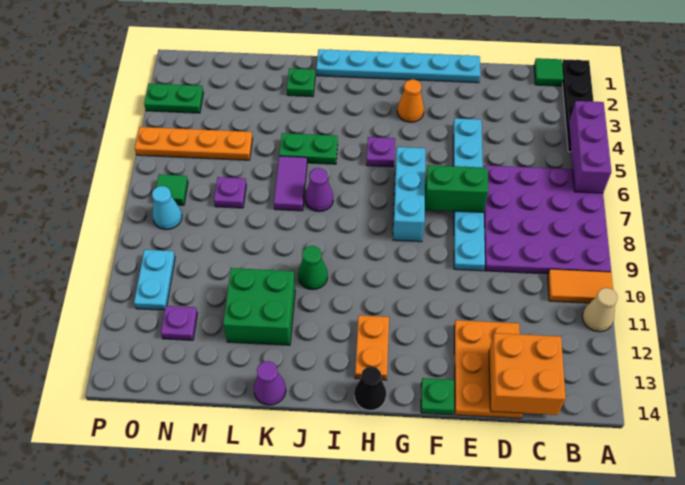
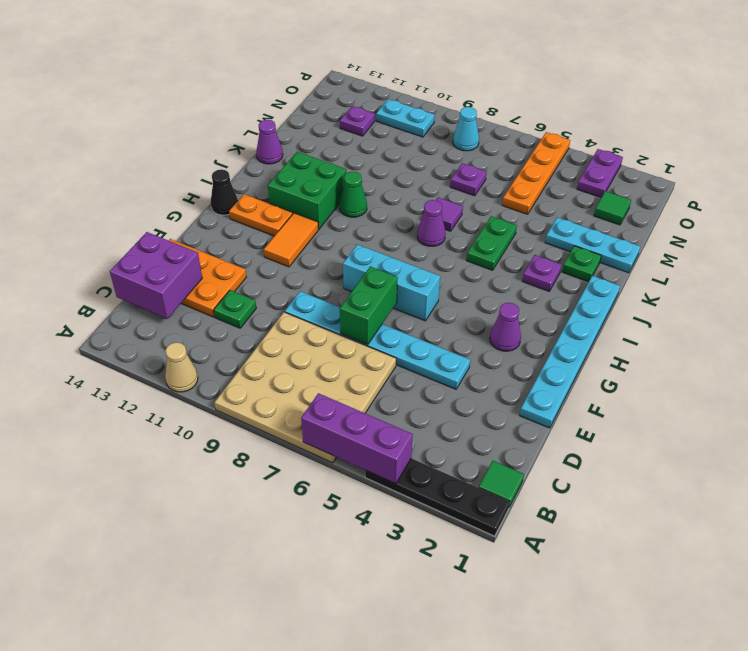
purple plate A6:D9 level 1 -> tan plate A6:D9 level 1
orange tile A10:B10 level 1 -> orange tile G11:H11 level 1
orange brick C13:D14 level 2 -> purple brick C13:D14 level 2
green plate F14 level 1 -> green plate D11 level 1
orange cone G3 level 1 -> purple cone G3 level 1
purple plate H5 level 1 -> purple plate J3 level 1
purple tile K6:K7 level 1 -> purple tile K7 level 1
green brick K11:L12 level 1 -> green brick I11:J12 level 1
none -> cyan plate L1:L3 level 1
green plate O3:P3 level 1 -> purple plate O3:P3 level 1
green tile O7 level 1 -> green tile N2 level 1

